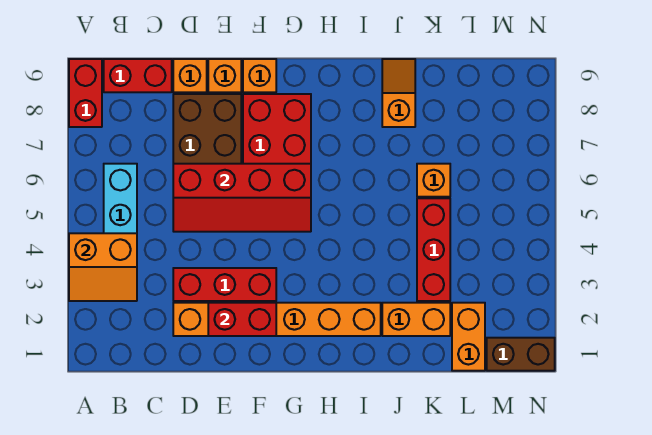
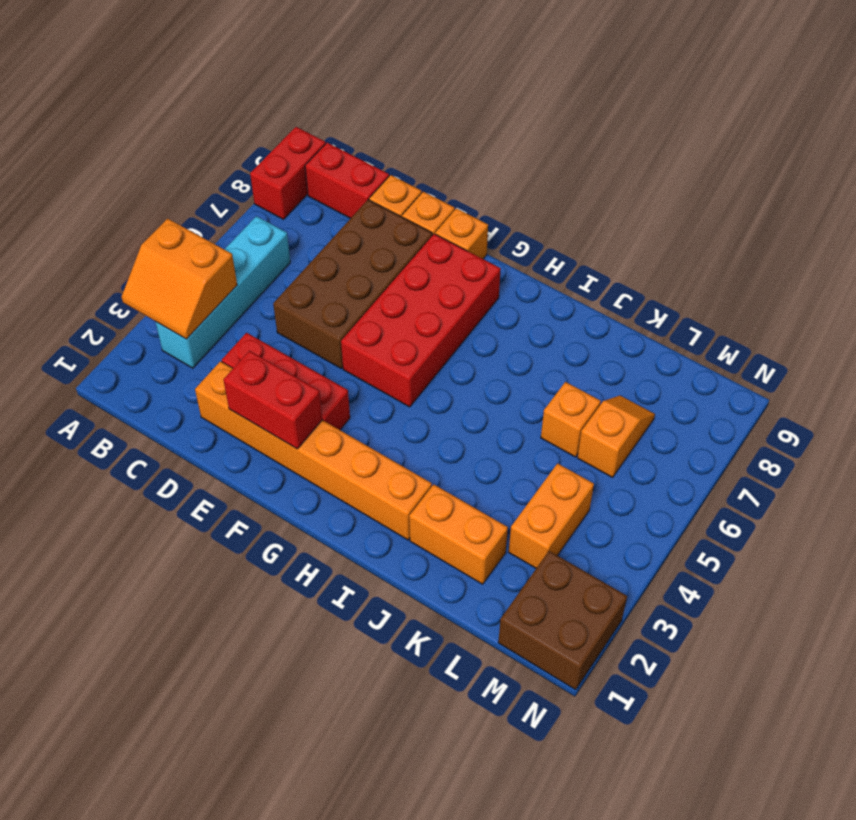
red slope D5:G6 level 2 top 6 -> none
orange slope J8:J9 level 1 top 8 -> orange slope L6:L7 level 1 top 6
red brick K3:K5 level 1 -> none
orange brick L1:L2 level 1 -> orange brick L3:L4 level 1
brown brick M1:N1 level 1 -> brown brick M1:N2 level 1

